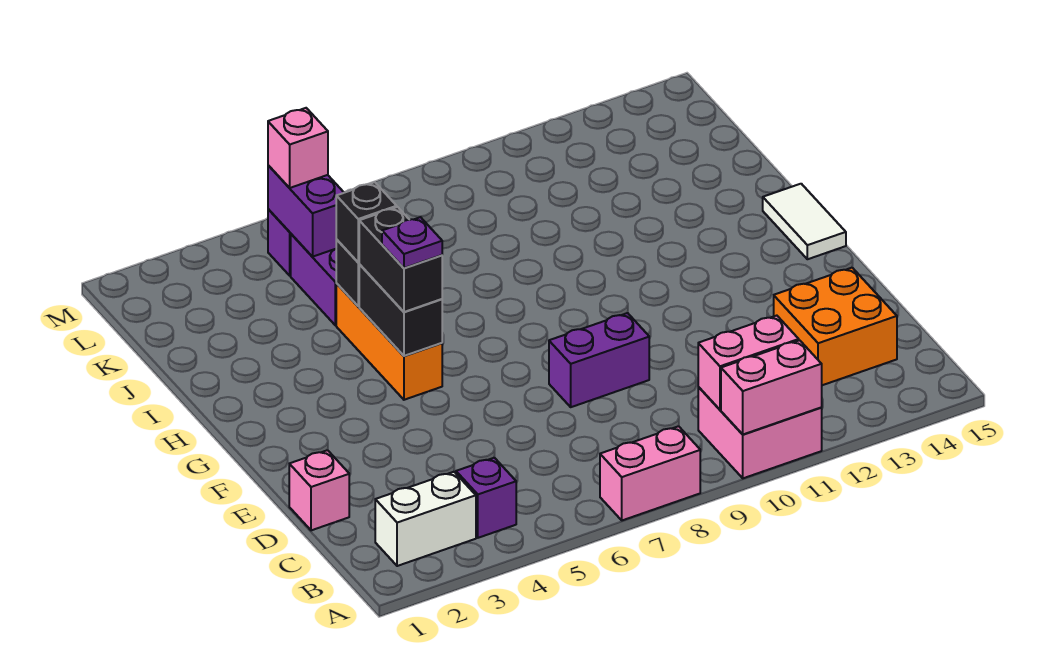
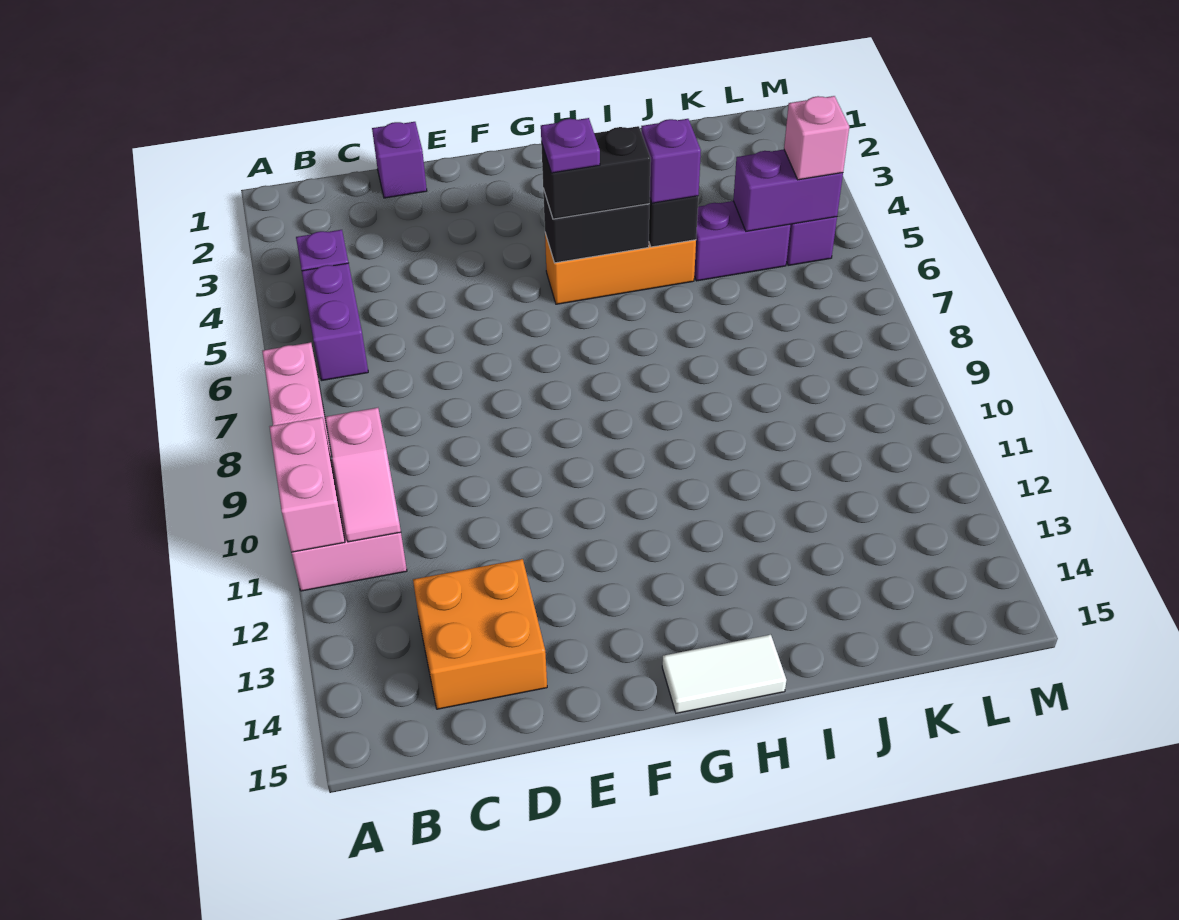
white brick B2:B3 level 1 -> none
pink brick B10:B11 level 2 -> pink slope B10:B11 level 2 top 10
pink brick D1 level 1 -> purple brick D1 level 1
purple brick E8:E9 level 1 -> purple brick B5:B6 level 1
black brick I5 level 3 -> purple brick I5 level 3

